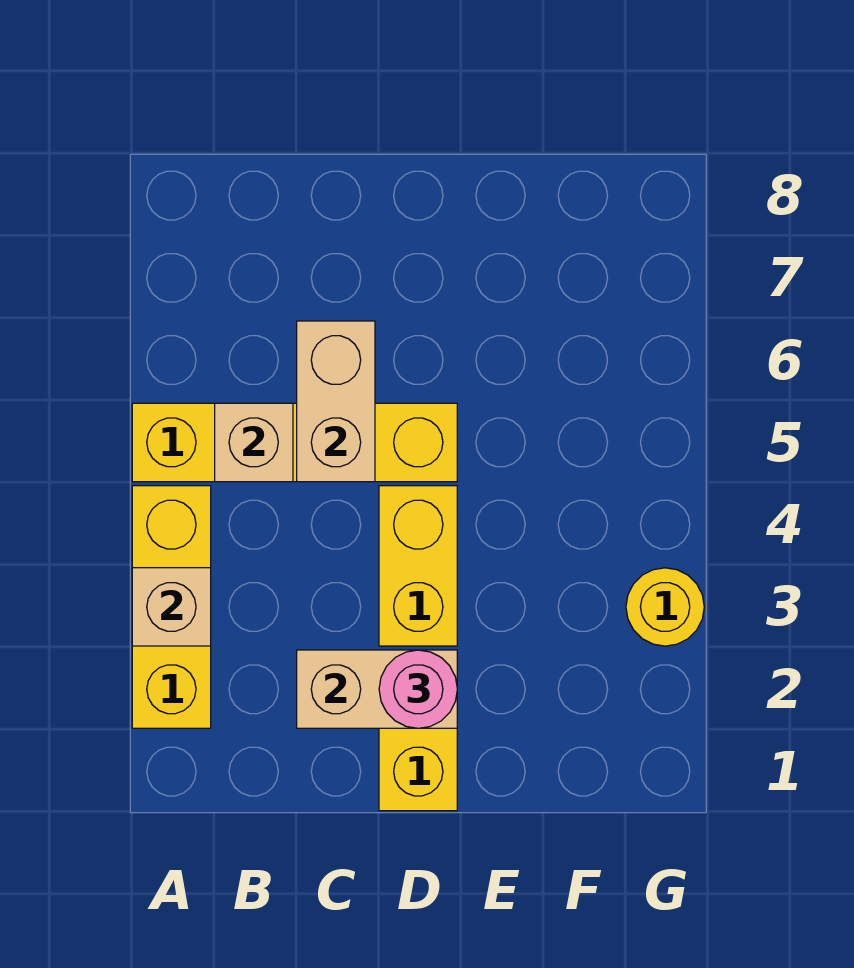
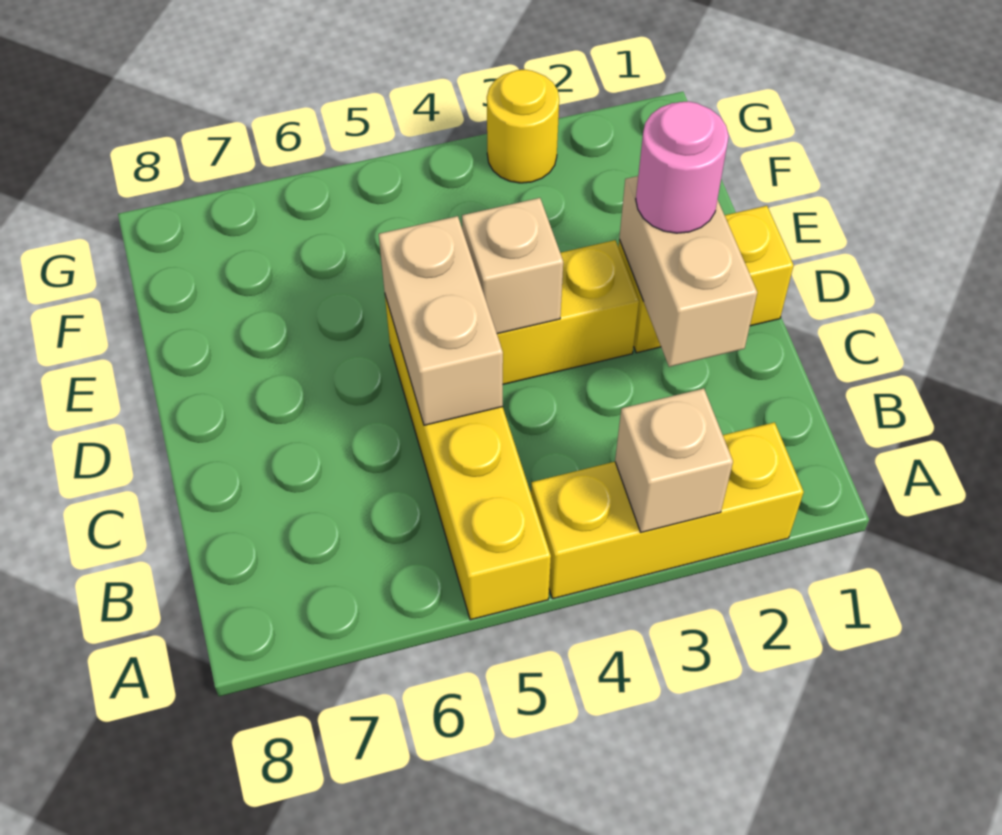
tan brick B5 level 2 -> tan brick D4 level 2
tan brick C5:C6 level 2 -> tan brick C5:D5 level 2

